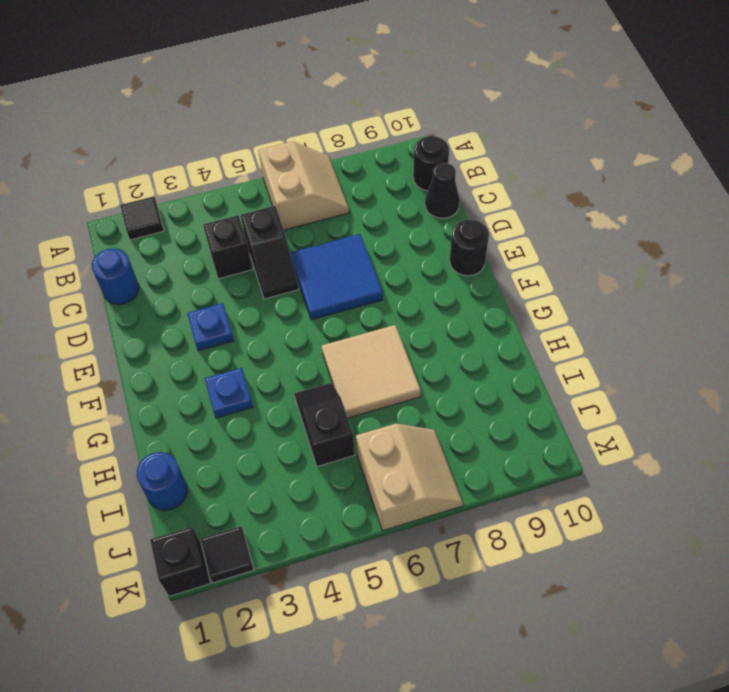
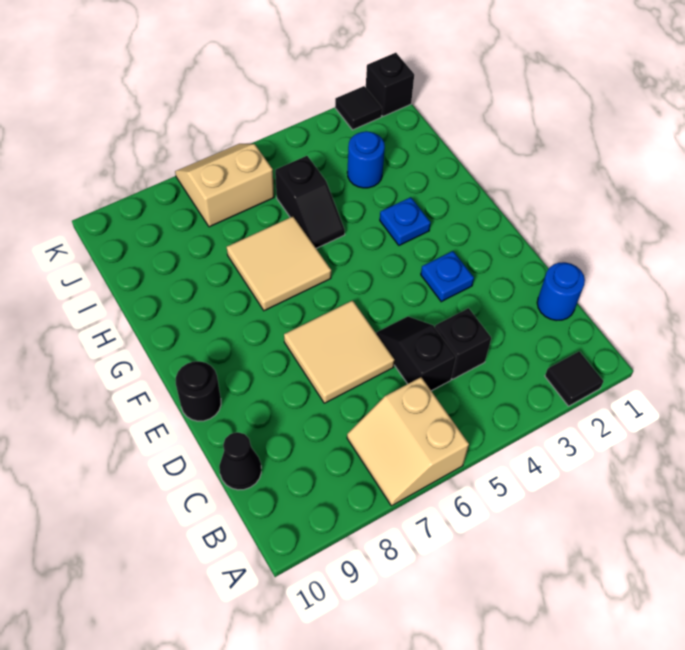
black round brick B10 level 1 -> none
blue tile D6:E7 level 1 -> tan tile D6:E7 level 1
blue round brick I1 level 1 -> blue round brick I3 level 1
tan slope J6:K7 level 1 top 6 -> tan slope J6:K7 level 1 top J

